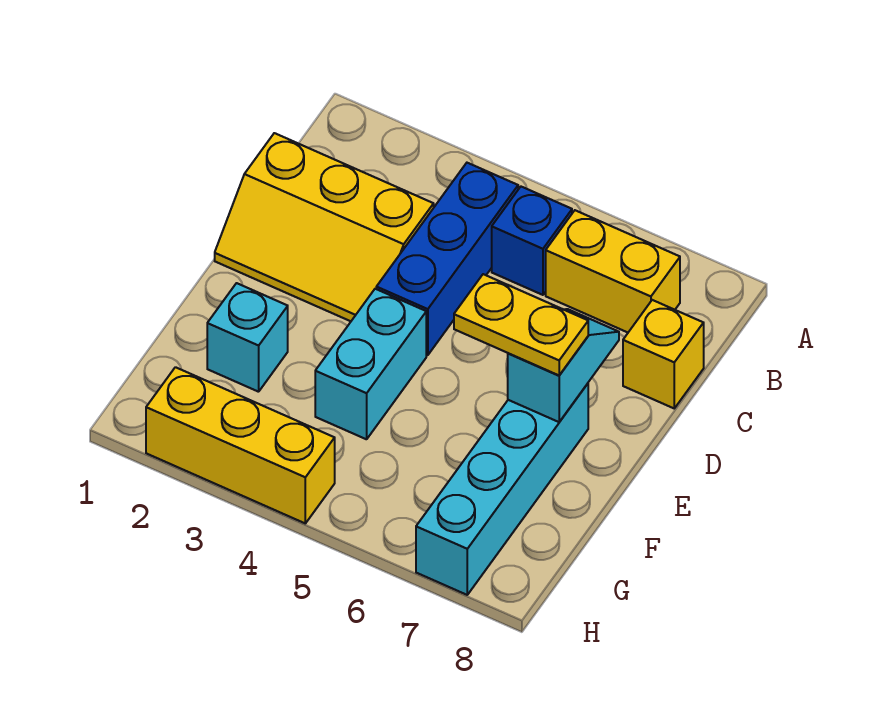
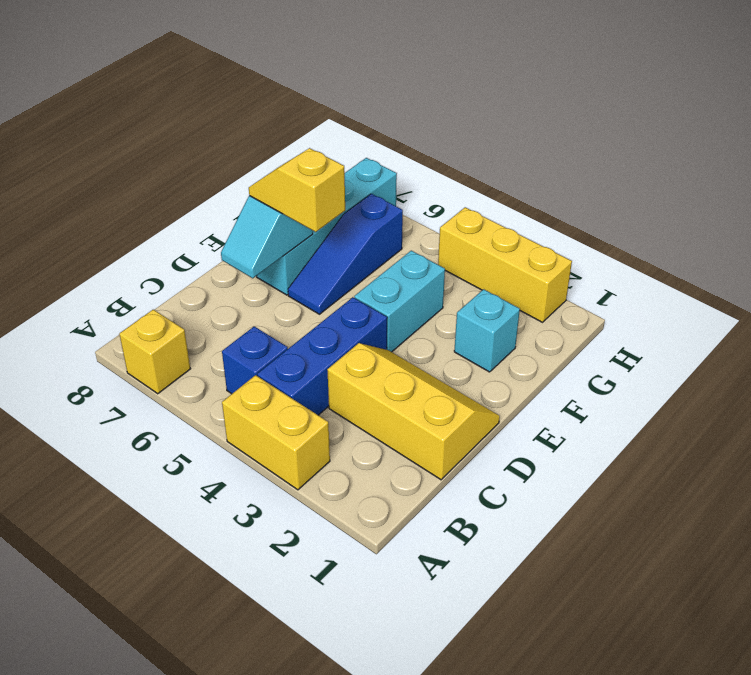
yellow brick B6:B7 level 1 -> yellow brick A3:A4 level 1
yellow brick C8 level 1 -> yellow brick A7 level 1
none -> blue slope E6:G6 level 1 top G
yellow plate E6:E7 level 3 -> yellow slope E6:E7 level 3 top 6

